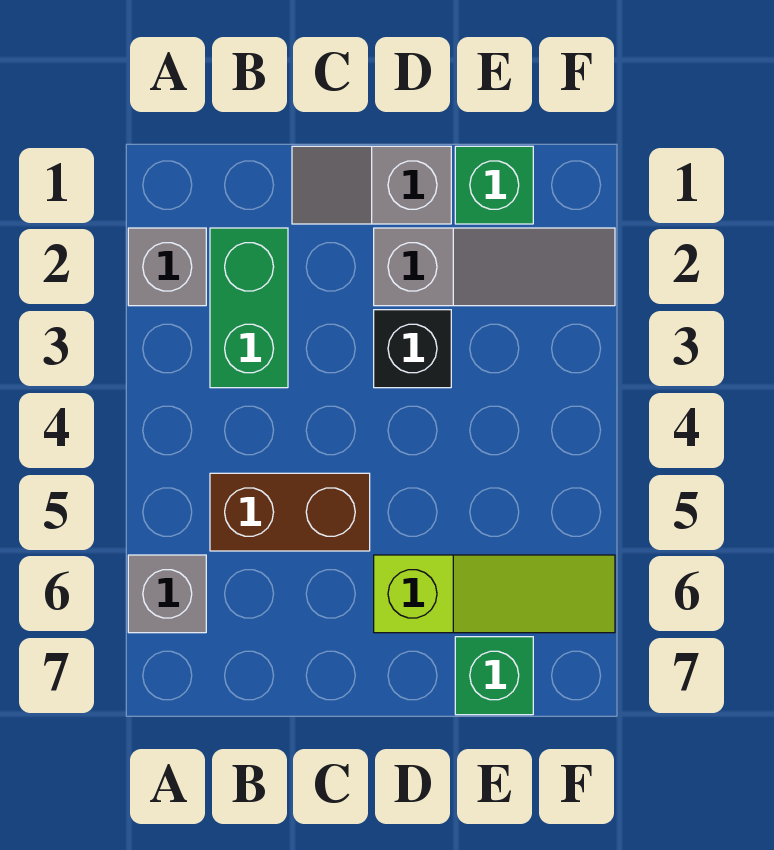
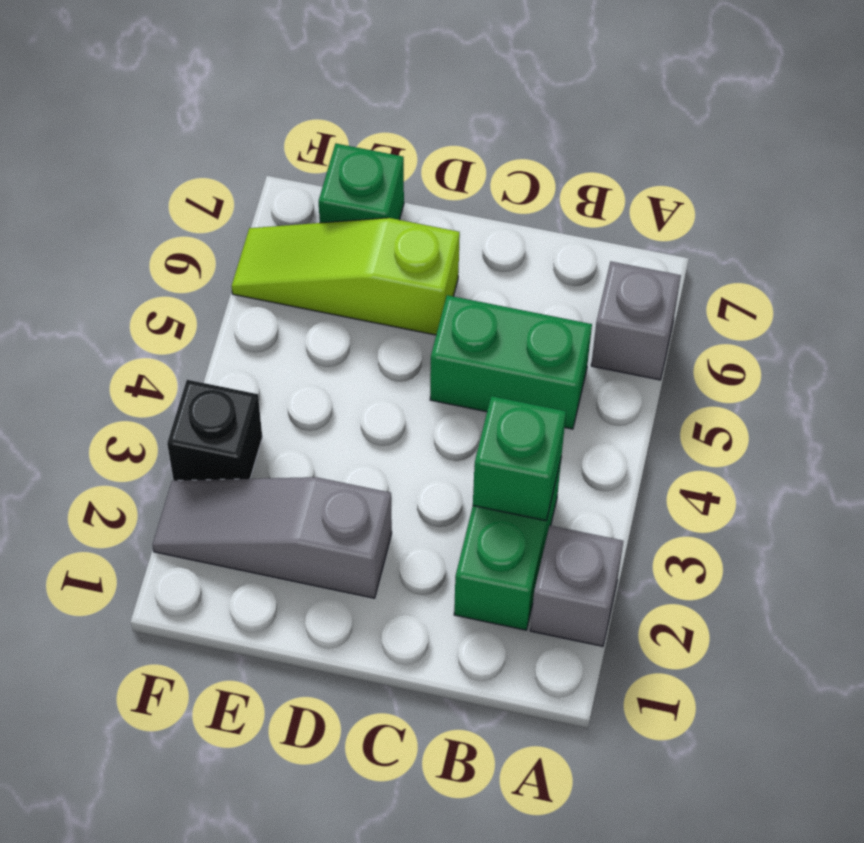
brown brick B5:C5 level 1 -> green brick B5:C5 level 1
grey slope C1:D1 level 1 top D -> none
black brick D3 level 1 -> black brick F3 level 1
green brick E1 level 1 -> green brick B3 level 2

